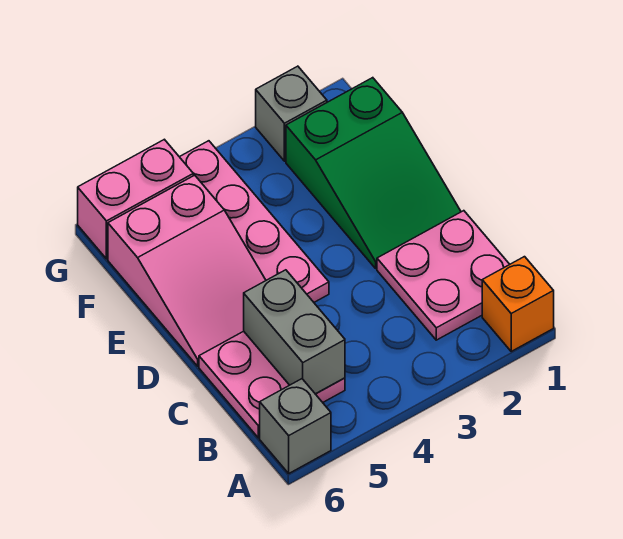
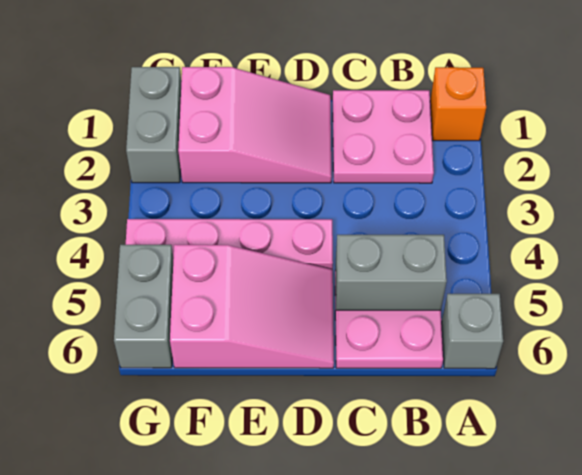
green slope D1:F2 level 1 top F -> pink slope D1:F2 level 1 top F
grey brick G2 level 1 -> grey brick G1:G2 level 1
pink brick G5:G6 level 1 -> grey brick G5:G6 level 1

